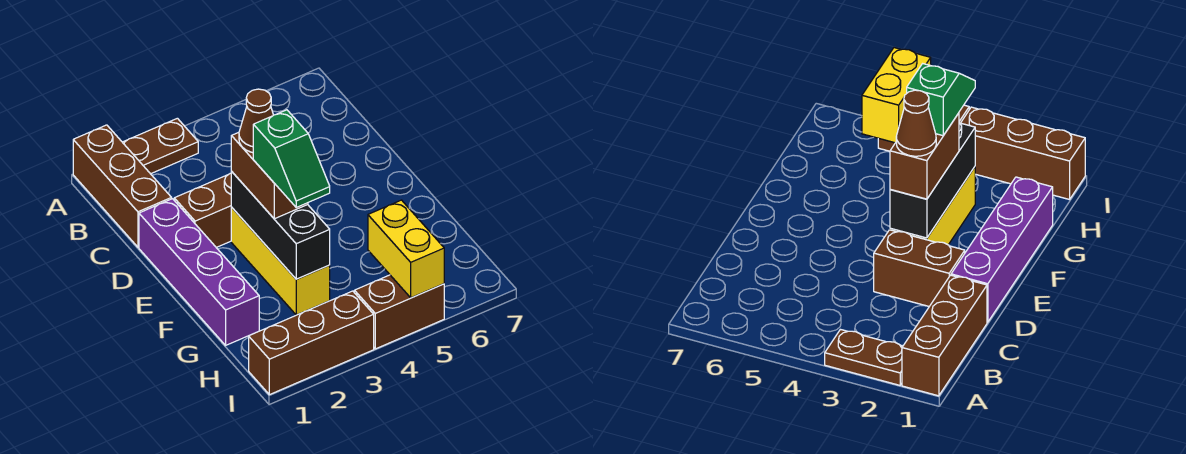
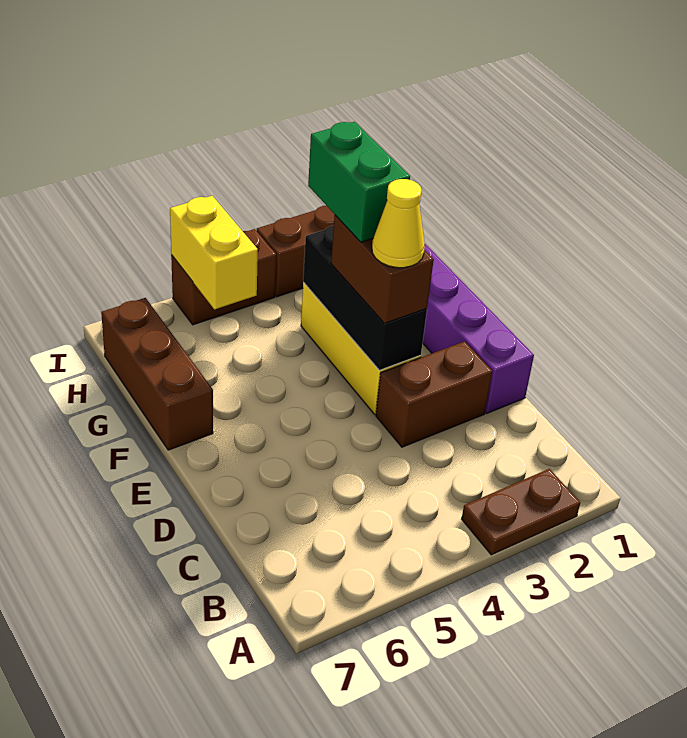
brown brick A1:C1 level 1 -> brown brick F7:H7 level 1
brown cone E3 level 4 -> yellow cone E3 level 4
green slope F3:G3 level 4 top F -> green brick F3:G3 level 4

